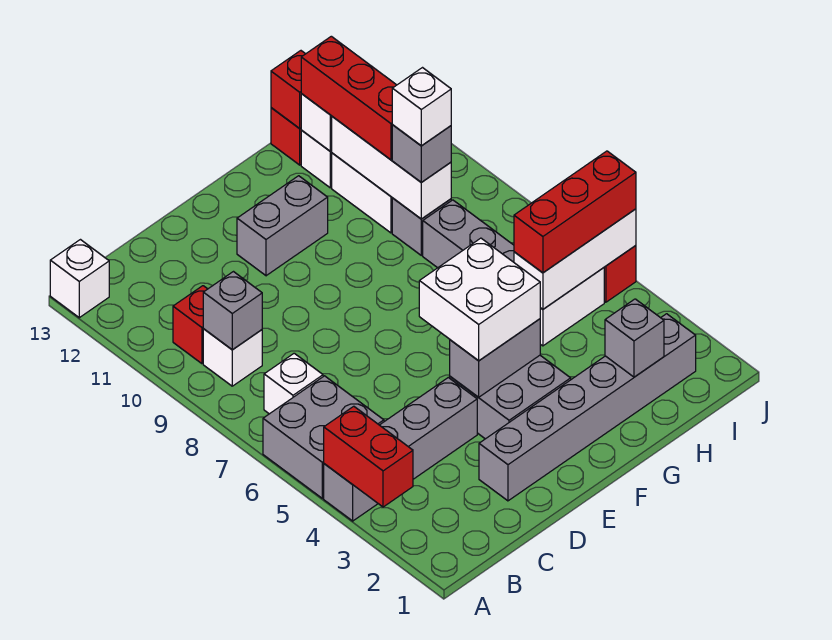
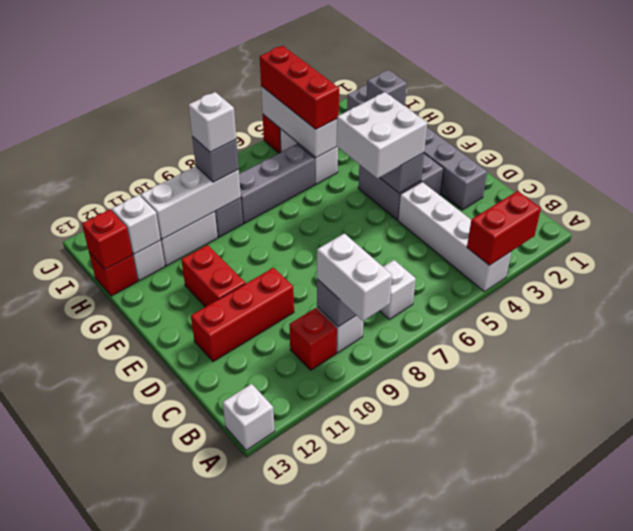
grey brick A4:D4 level 1 -> white brick A4:D4 level 1
grey brick A5:B6 level 1 -> none
none -> white brick A9:B9 level 3
grey brick E11:F11 level 1 -> red brick E11:F11 level 1
red brick H10:H12 level 3 -> red brick D10:D12 level 1

